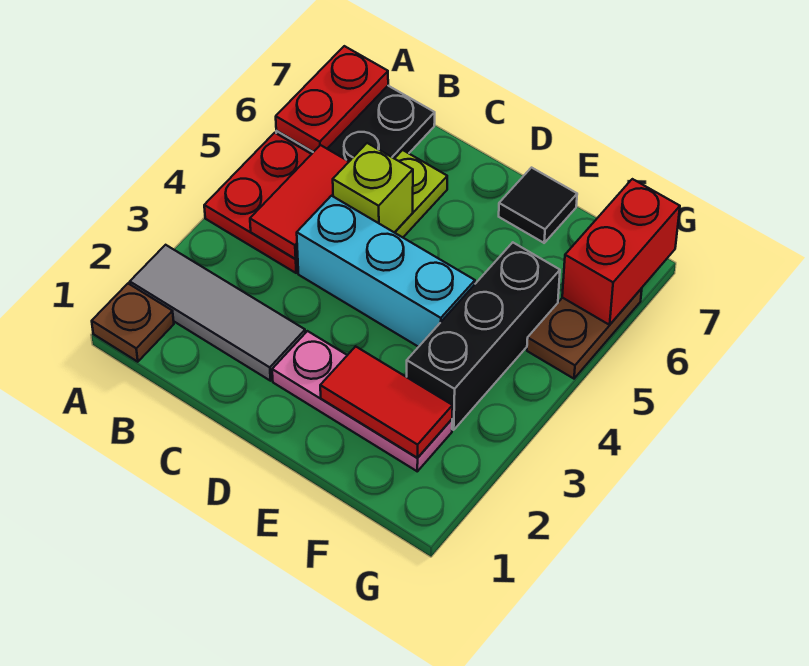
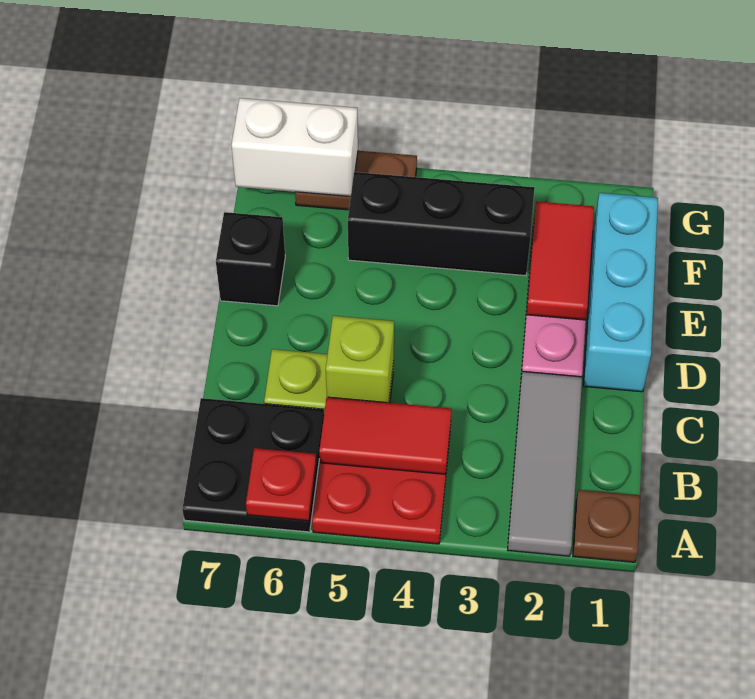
red plate A6:A7 level 2 -> red plate A6 level 2
cyan brick C4:E4 level 1 -> cyan brick D1:F1 level 1
black tile E7 level 1 -> black brick E7 level 1
red brick G6:G7 level 2 -> white brick G6:G7 level 2

